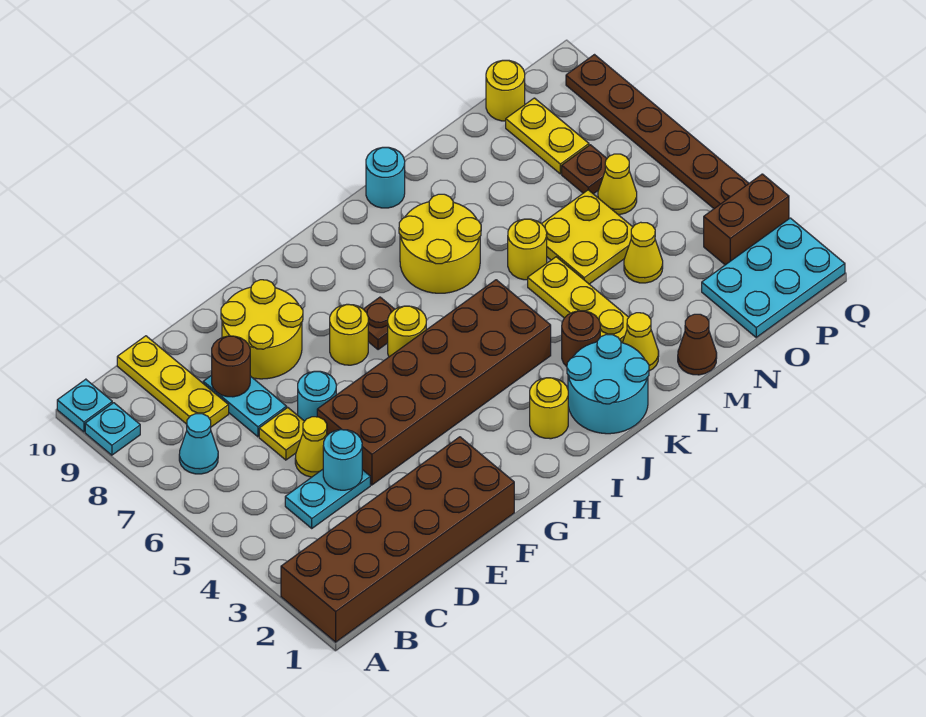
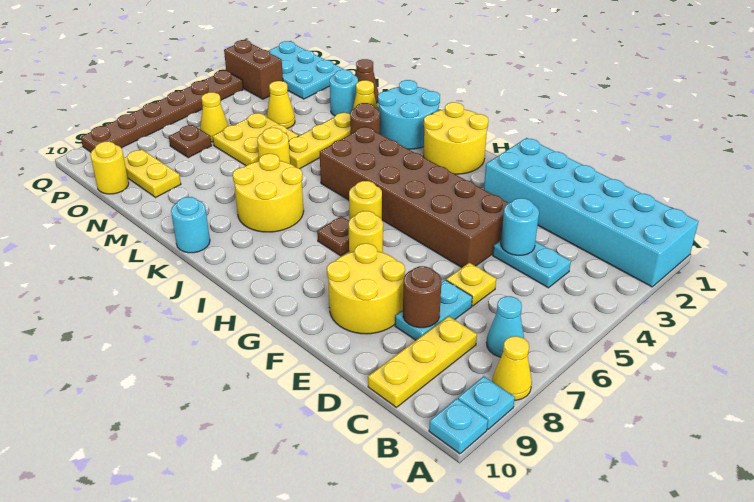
brown brick A1:F2 level 1 -> cyan brick A1:F2 level 1
yellow cone D5 level 1 -> yellow cone A8 level 1
cyan round brick E6 level 1 -> cyan round brick M2 level 1
yellow round brick I2 level 1 -> yellow round brick H1:I2 level 1
yellow plate O8:O9 level 1 -> yellow plate N9:O9 level 1

